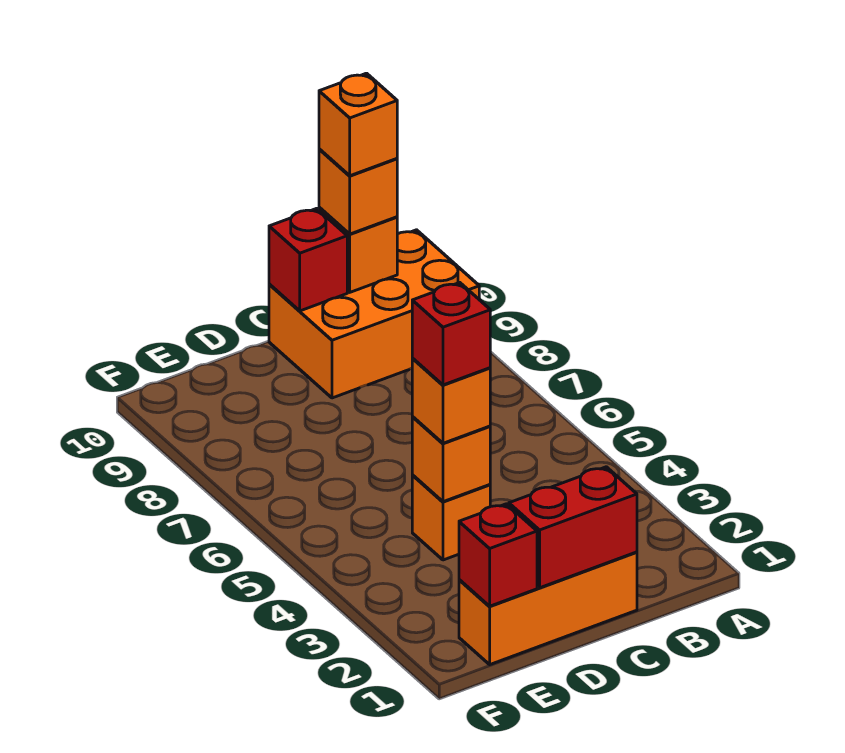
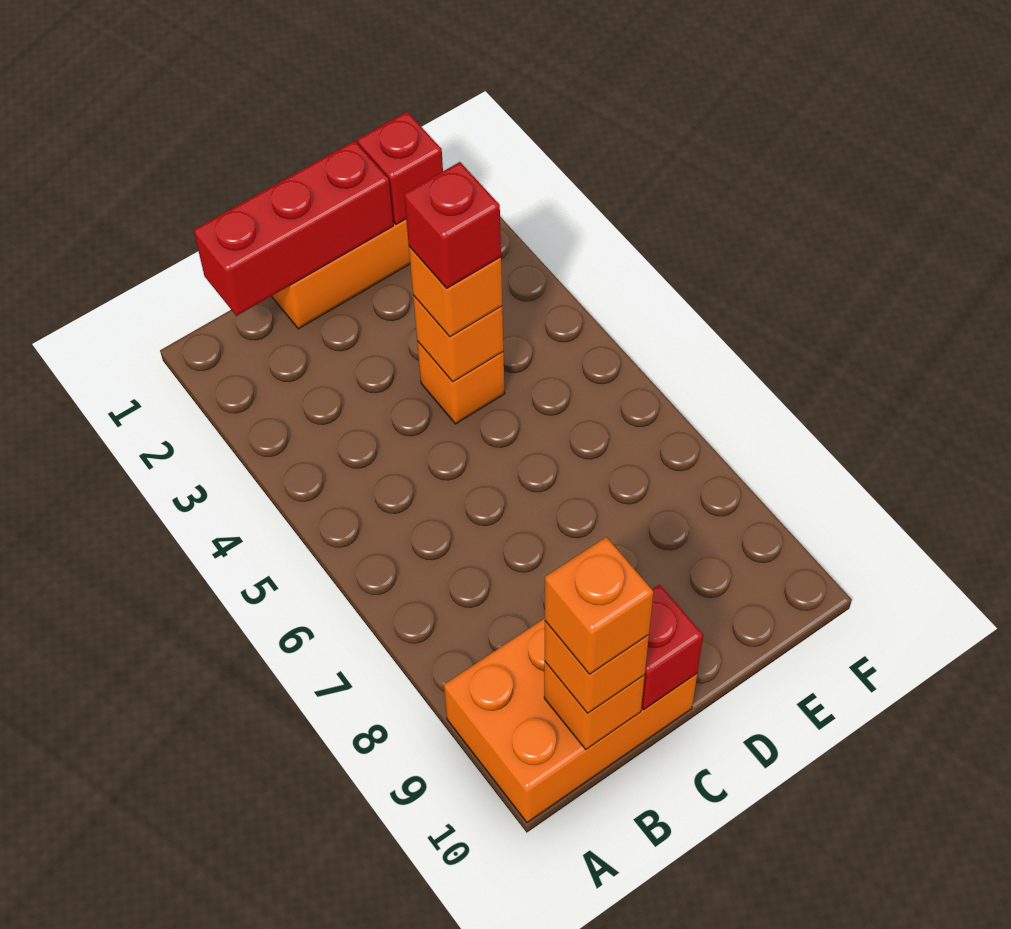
red brick C1:D1 level 2 -> red brick B1:D1 level 2

